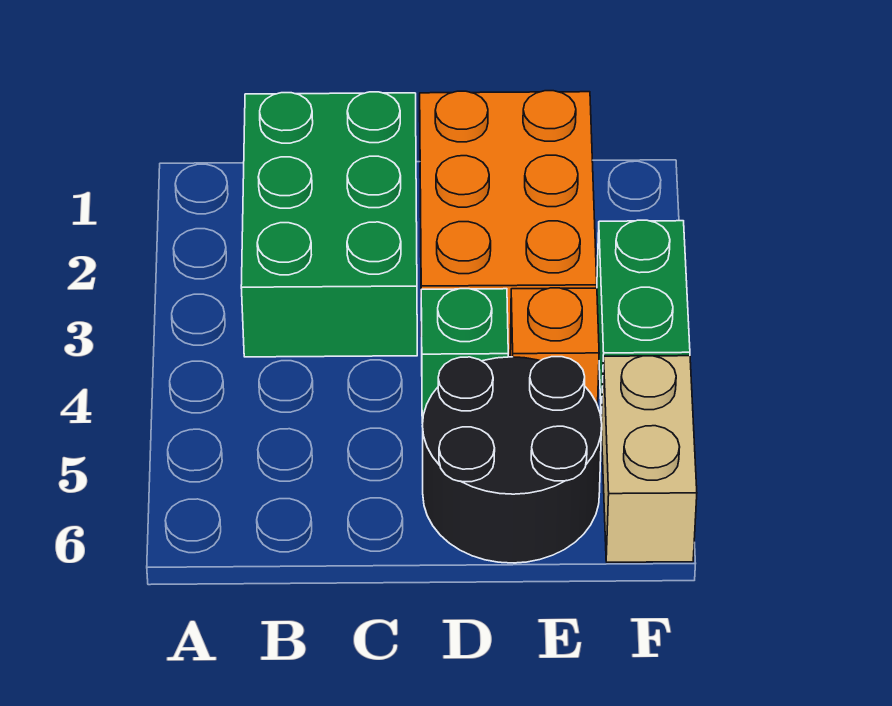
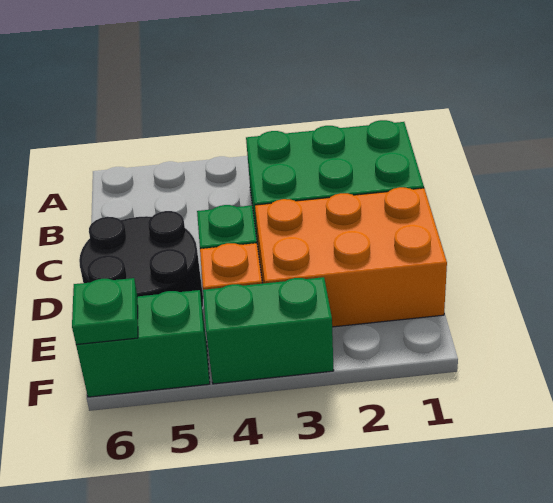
tan brick F5:F6 level 1 -> green brick F5:F6 level 1
none -> green plate F6 level 2

